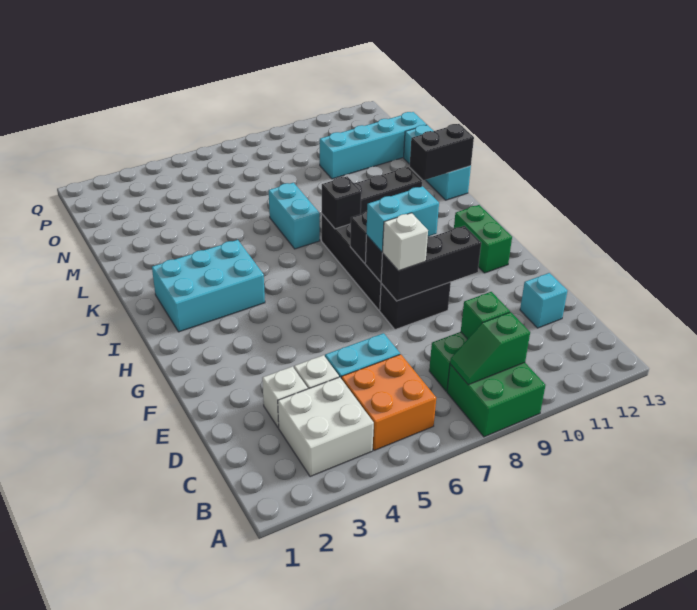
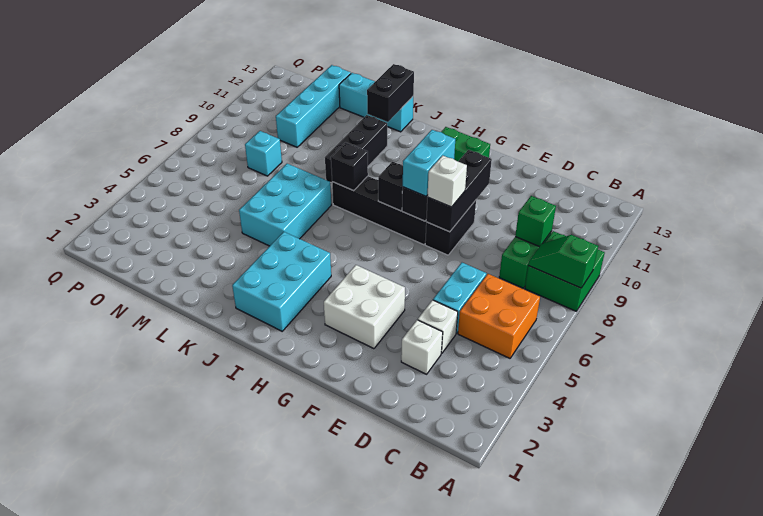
white brick B3:C4 level 1 -> white brick F3:G4 level 1
green slope B8:B9 level 2 top 9 -> green slope A8:B8 level 2 top A
cyan brick D12 level 1 -> cyan brick N8 level 1
cyan brick K7:L7 level 1 -> cyan brick K5:L7 level 1

